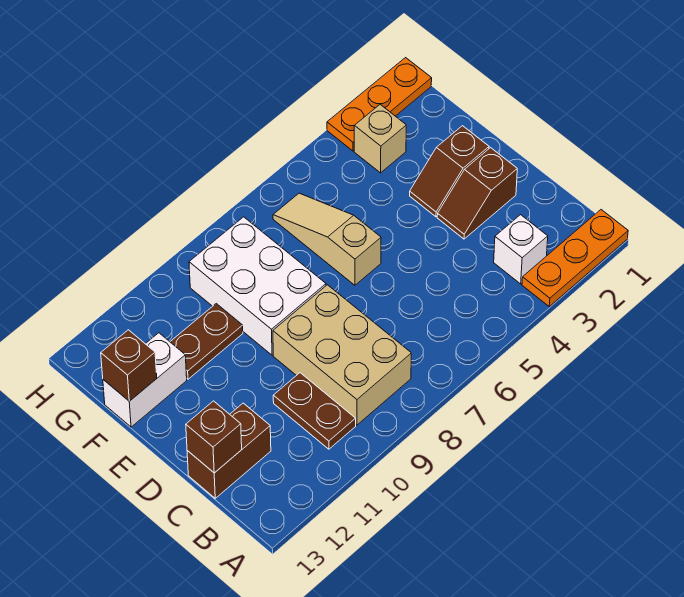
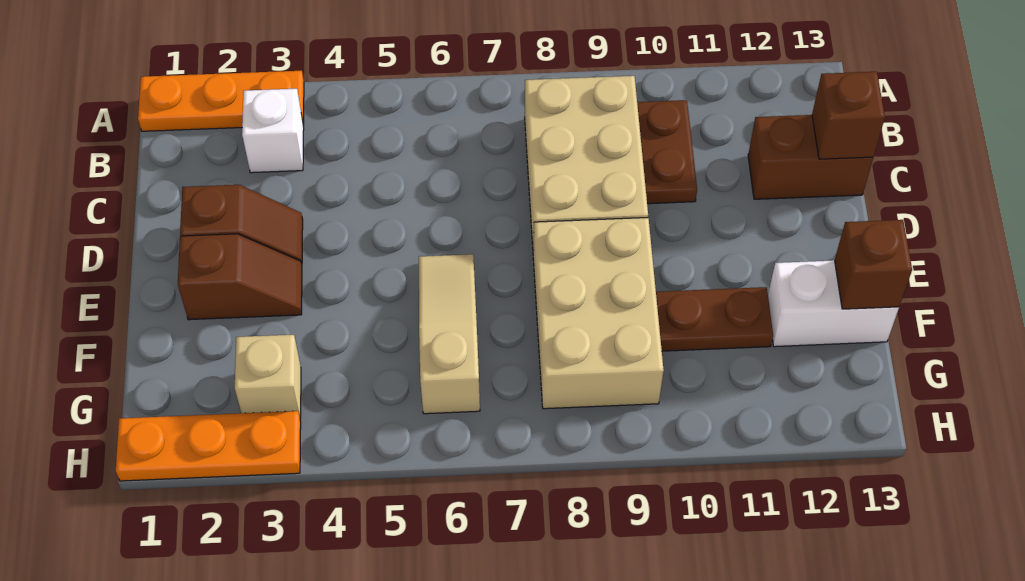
tan slope E6:G6 level 1 top E -> tan slope E6:G6 level 1 top G
white brick E8:G9 level 1 -> tan brick E8:G9 level 1

